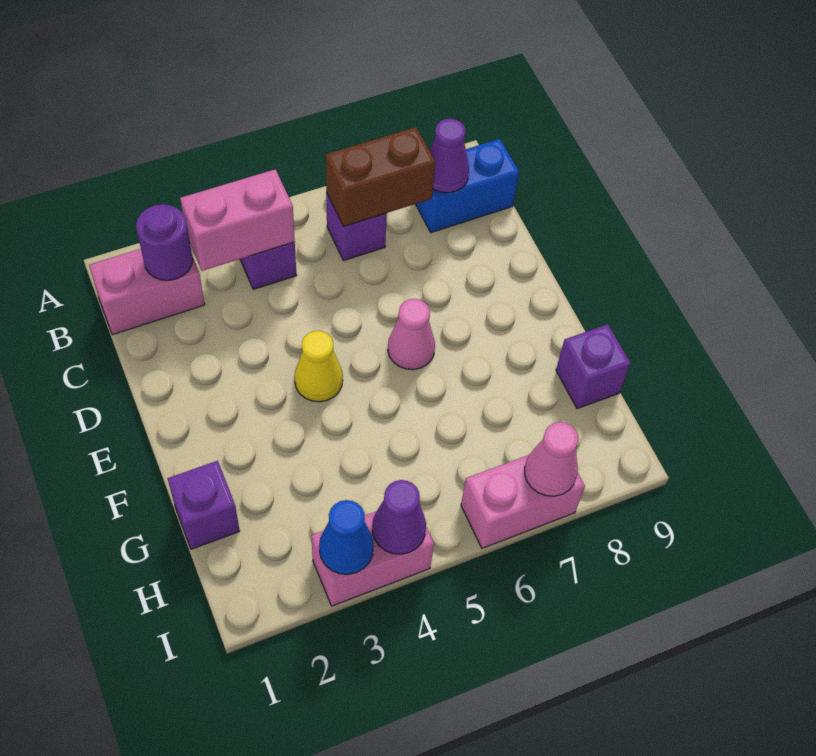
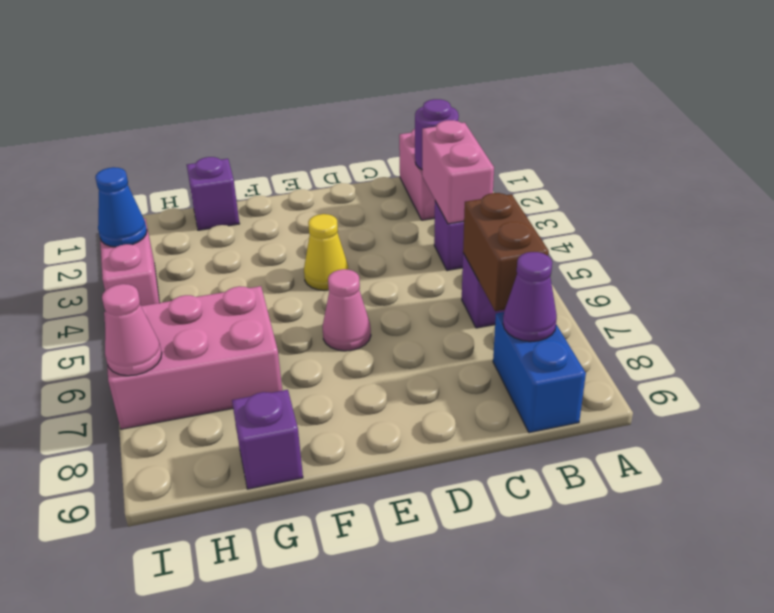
purple cone I4 level 2 -> none
pink brick I6:I7 level 1 -> pink brick G6:I7 level 1

